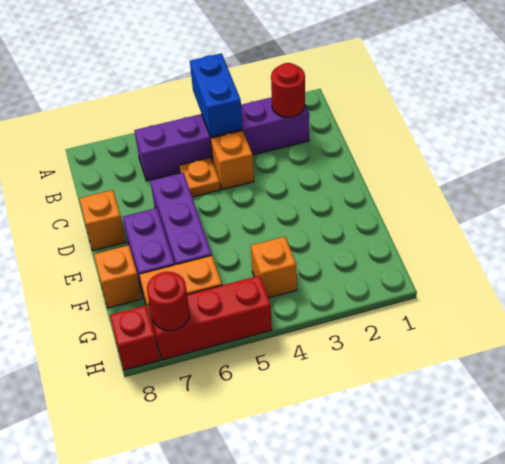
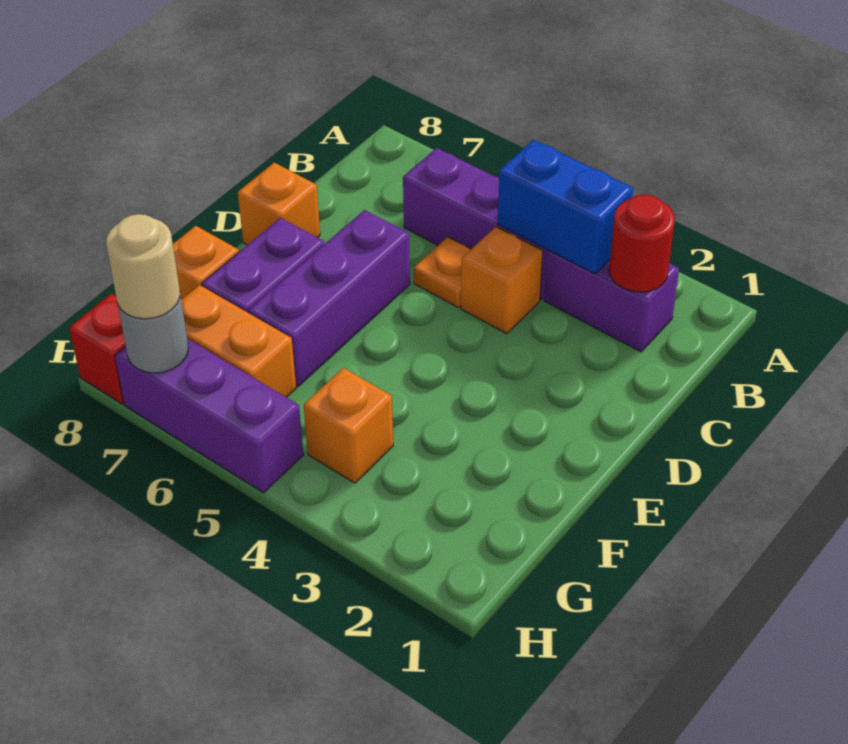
blue brick A4:B4 level 2 -> blue brick B3:B4 level 2
red brick H5:H7 level 1 -> purple brick H5:H7 level 1
red round brick H7 level 2 -> grey round brick H7 level 2
none -> tan round brick H7 level 3

